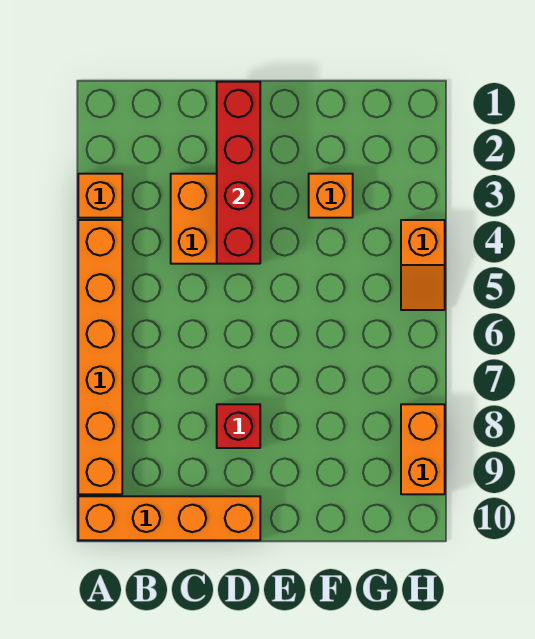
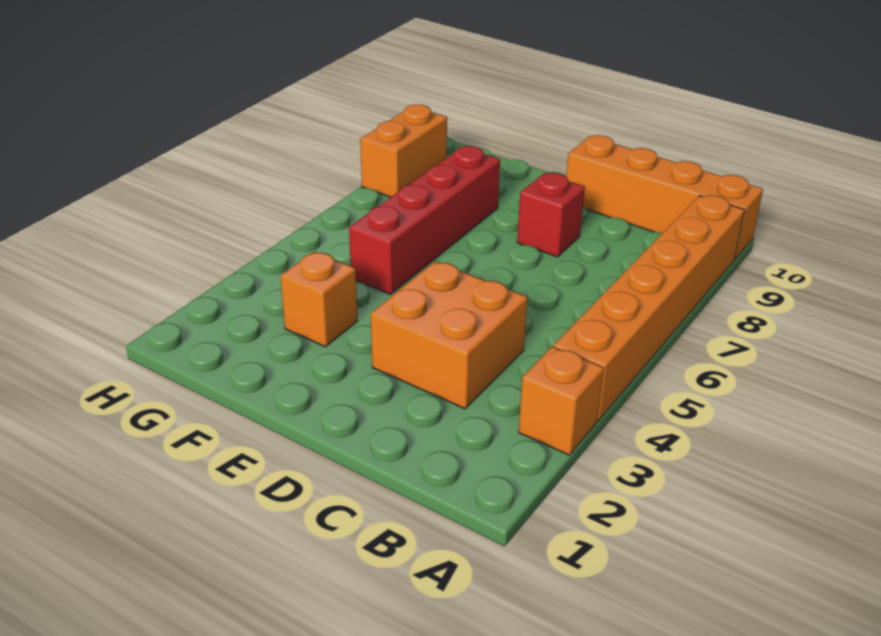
red brick D1:D4 level 2 -> red brick F5:F8 level 1
orange slope H4:H5 level 1 top 4 -> none

